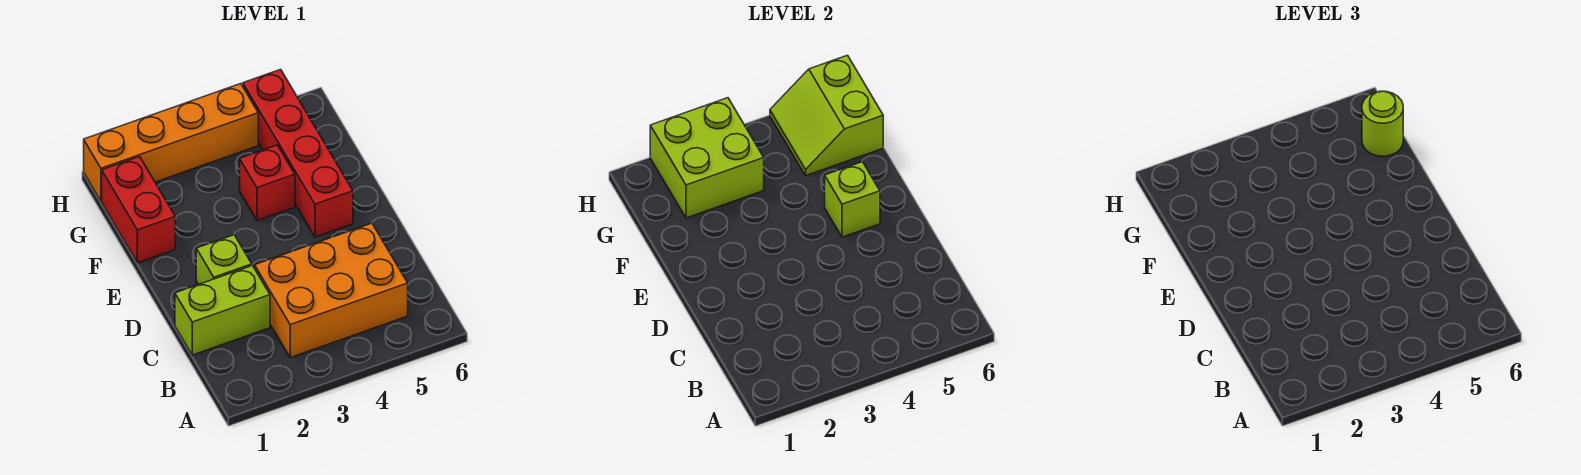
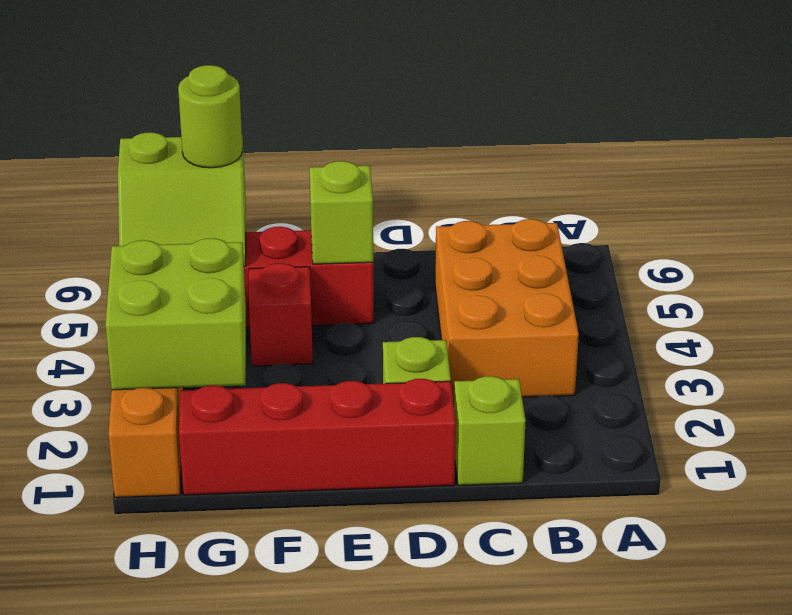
lime brick C1:C2 level 1 -> lime brick C1 level 1
red brick F1:G1 level 1 -> red brick D1:G1 level 1

